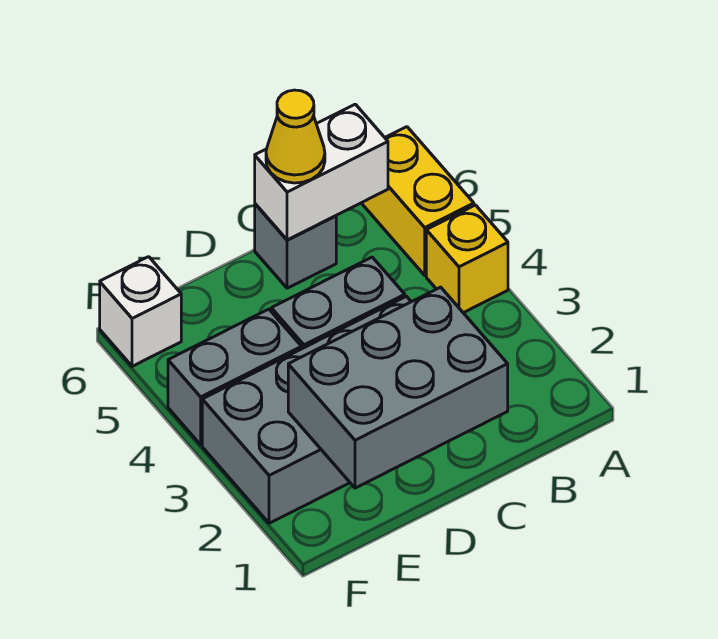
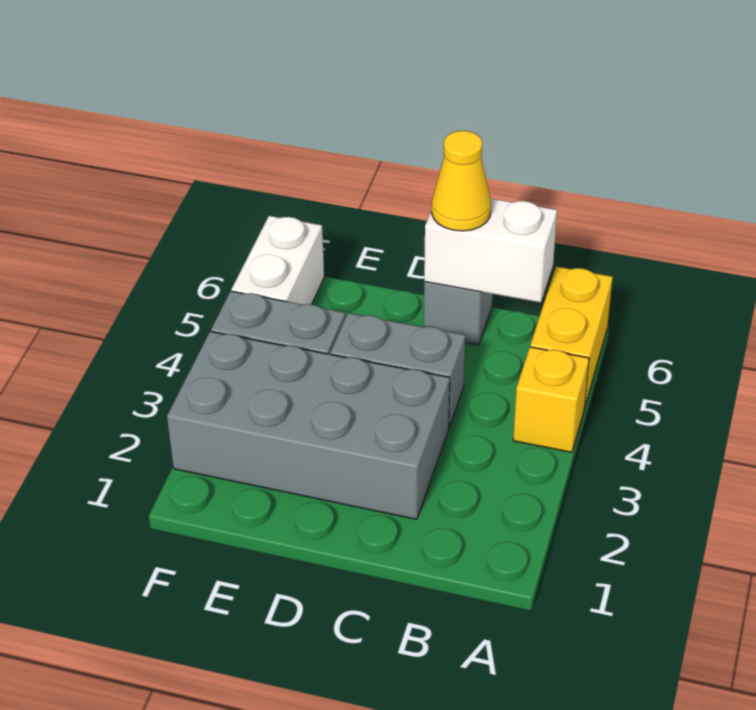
grey brick C1:E2 level 2 -> none
white brick F6 level 1 -> white brick F5:F6 level 1

